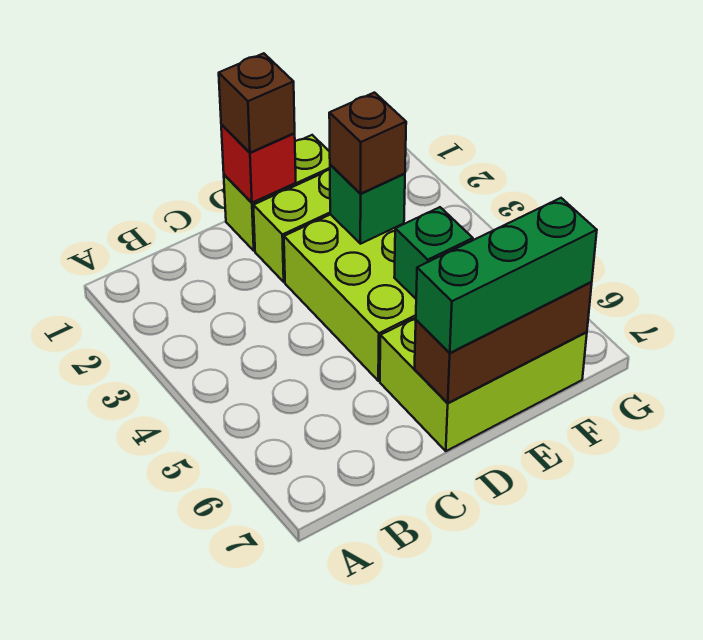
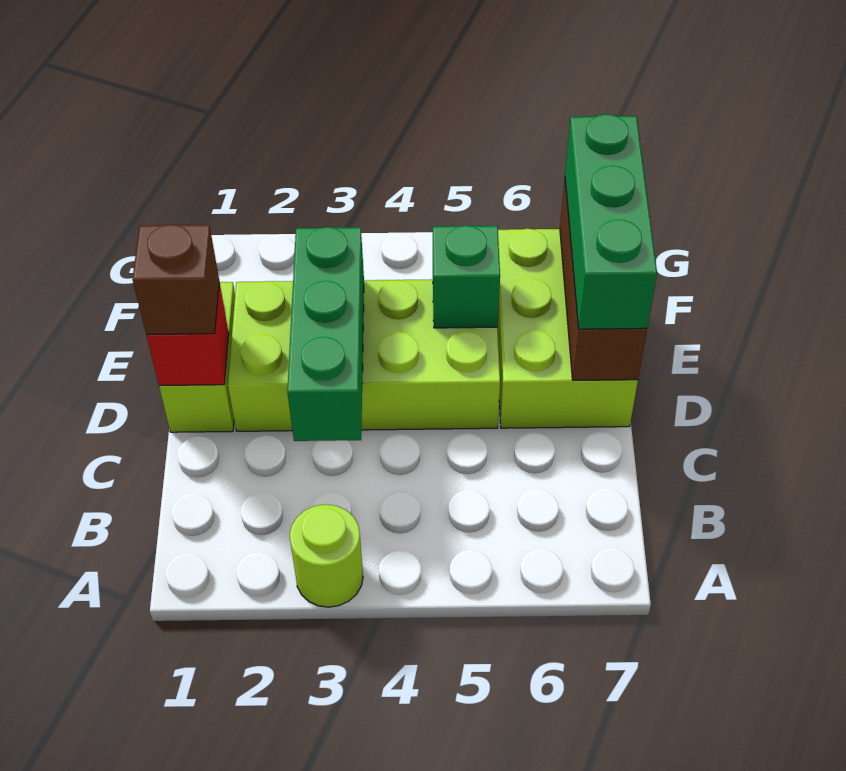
none -> lime round brick A3 level 1
green brick E3 level 2 -> green brick C3:E3 level 2
brown brick E3 level 3 -> none

